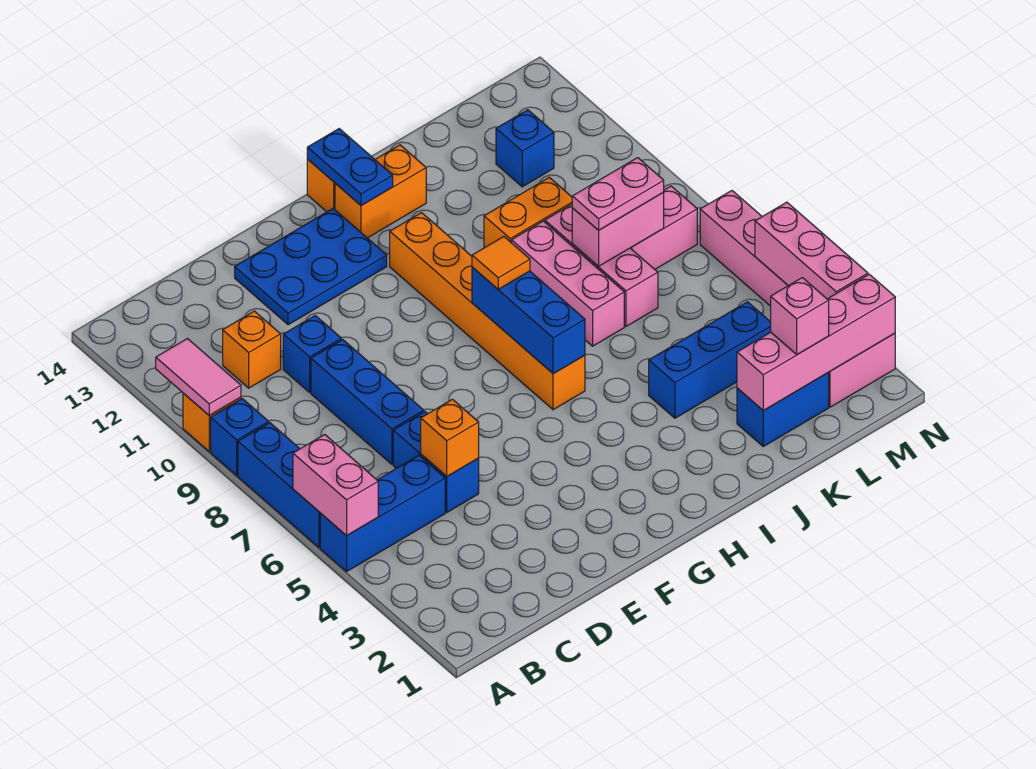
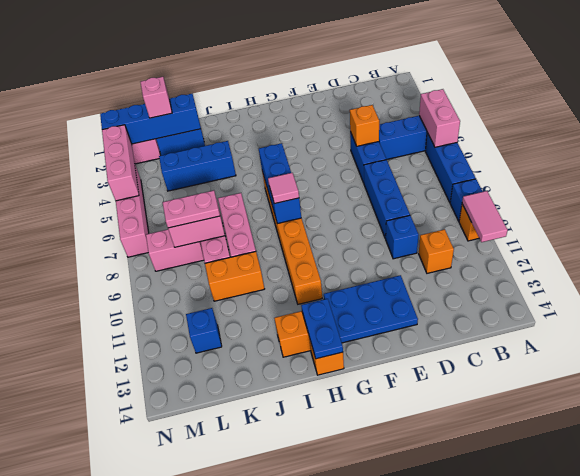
orange tile H8 level 3 -> pink tile H8 level 3
pink brick K2:N2 level 2 -> blue brick K2:N2 level 2

